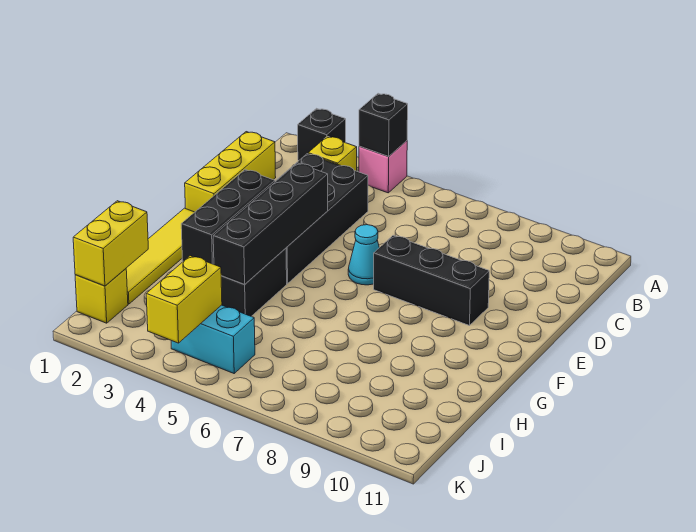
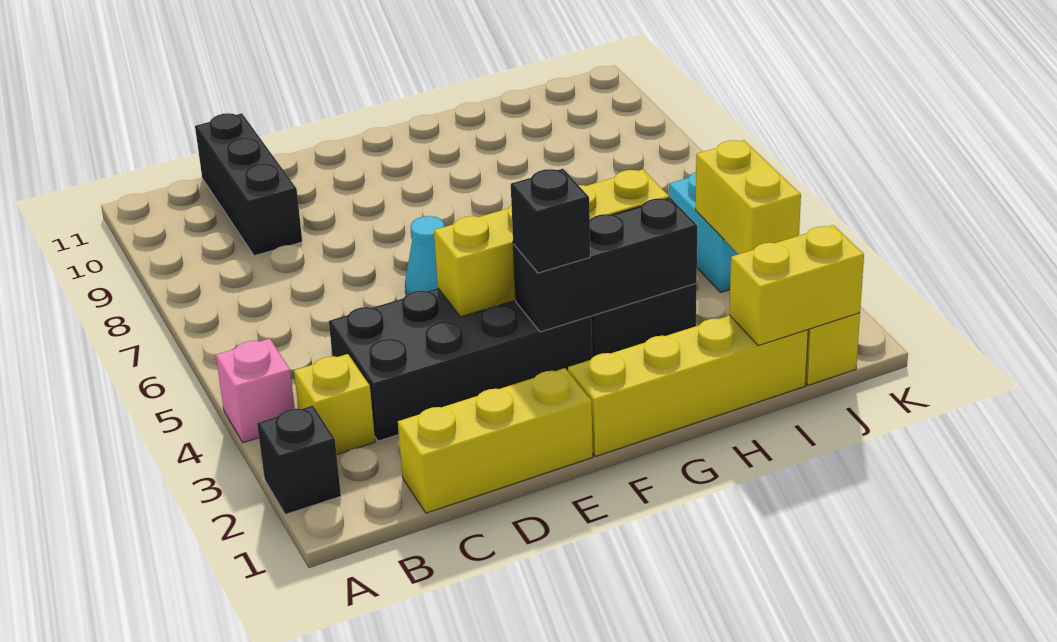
black brick A4 level 2 -> black brick F3 level 3
black brick E4:H4 level 2 -> yellow brick E4:H4 level 2
black brick E7:E9 level 1 -> black brick C9:C11 level 1
yellow tile F1:I1 level 1 -> yellow brick F1:I1 level 1
yellow brick J4:K4 level 2 -> yellow brick J3:J4 level 2

